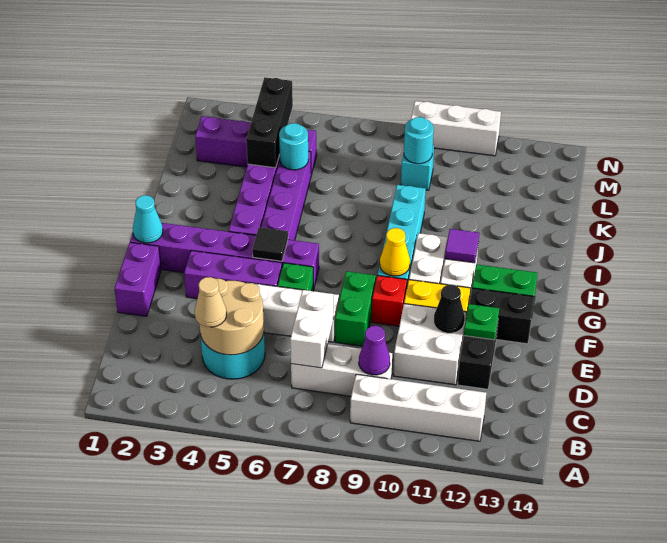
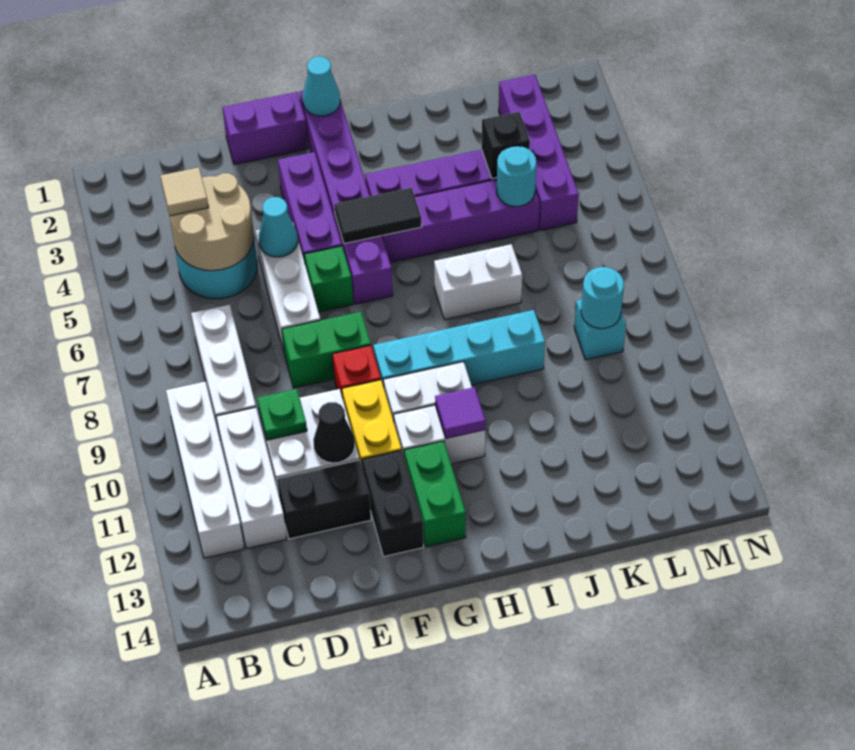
tan cone C4 level 3 -> tan tile C4 level 3
white brick C7:D7 level 2 -> white brick I7:J7 level 1
purple cone C9 level 2 -> none
none -> cyan cone E5 level 2
green plate E12 level 2 -> green plate D10 level 2
black tile G5 level 2 -> black tile G5:H5 level 2
yellow cone G9 level 2 -> none
black brick K4:M4 level 2 -> black brick K4 level 2
white brick N9:N11 level 1 -> white brick C10:C12 level 1

